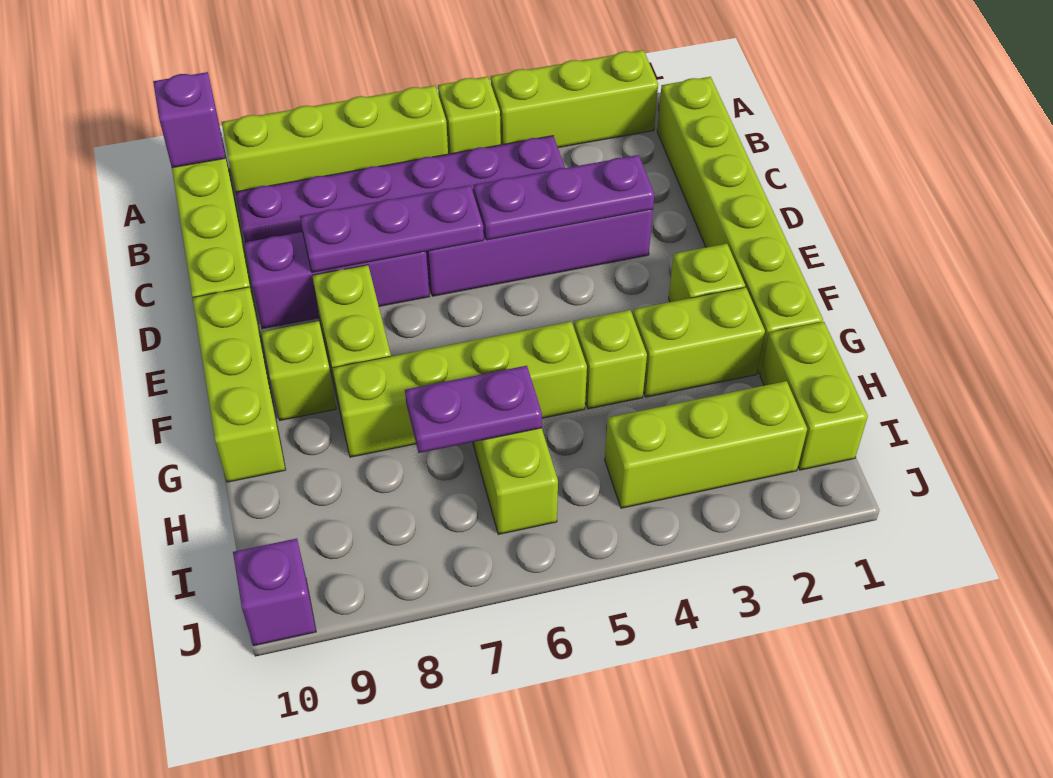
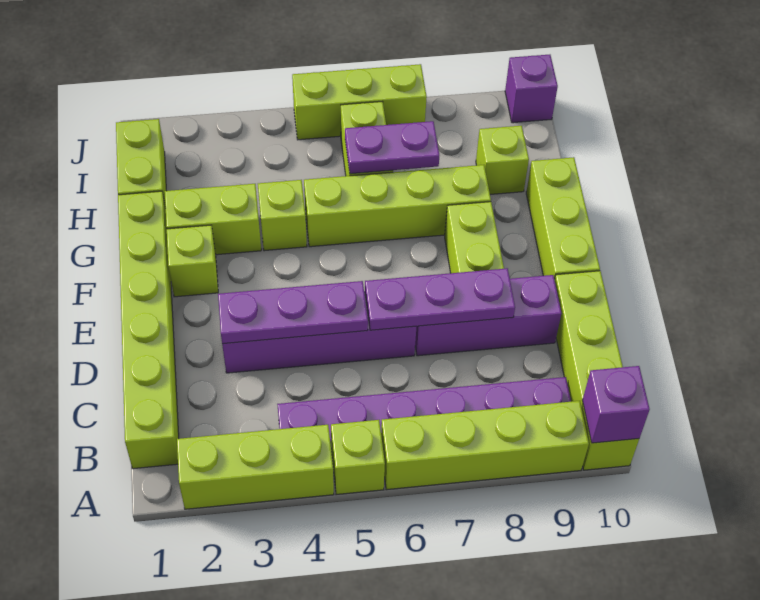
lime brick F9 level 1 -> lime brick H9 level 1
lime brick I2:I4 level 1 -> lime brick J5:J7 level 1

